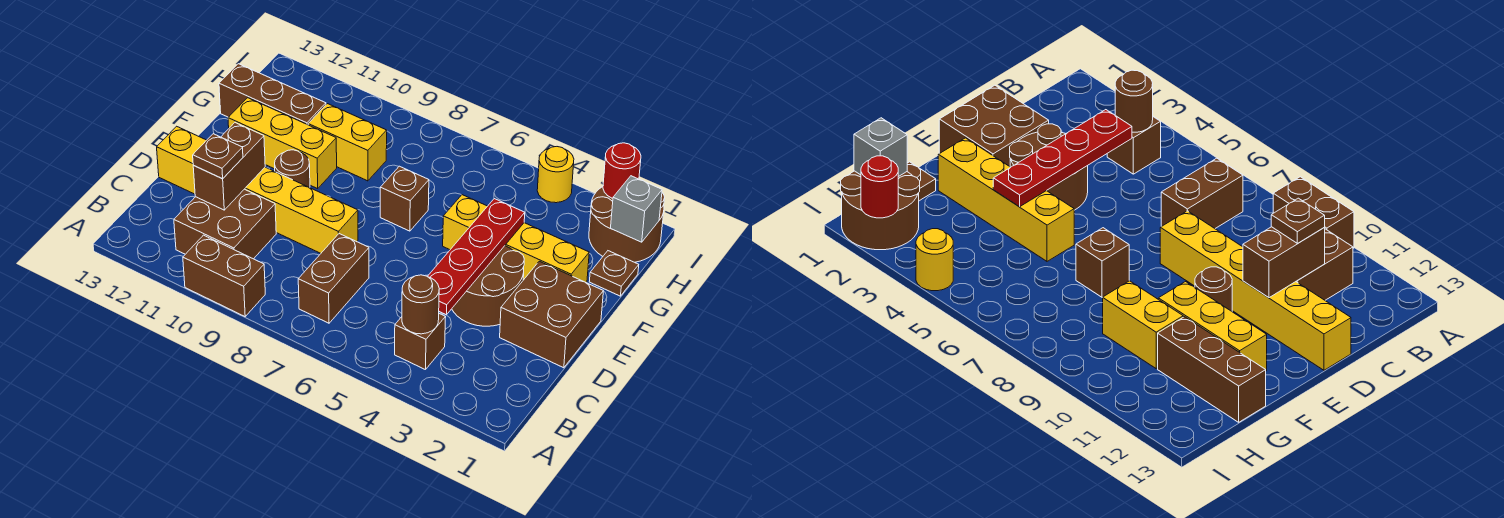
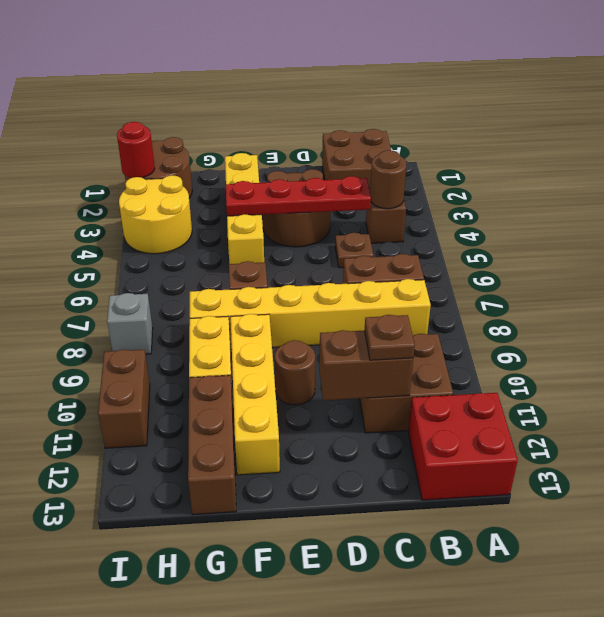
brown brick A9:A10 level 1 -> brown brick I10:I11 level 1
none -> red brick A12:B13 level 1
brown brick D1:E2 level 1 -> brown brick B1:C2 level 1
yellow brick D8:D13 level 1 -> yellow brick B8:G8 level 1
yellow brick F10:F12 level 1 -> yellow brick F9:F12 level 1
brown plate G1 level 1 -> brown plate C5 level 1
grey brick H1 level 2 -> grey brick I8 level 1
yellow round brick I4 level 1 -> yellow round brick H3:I4 level 1

